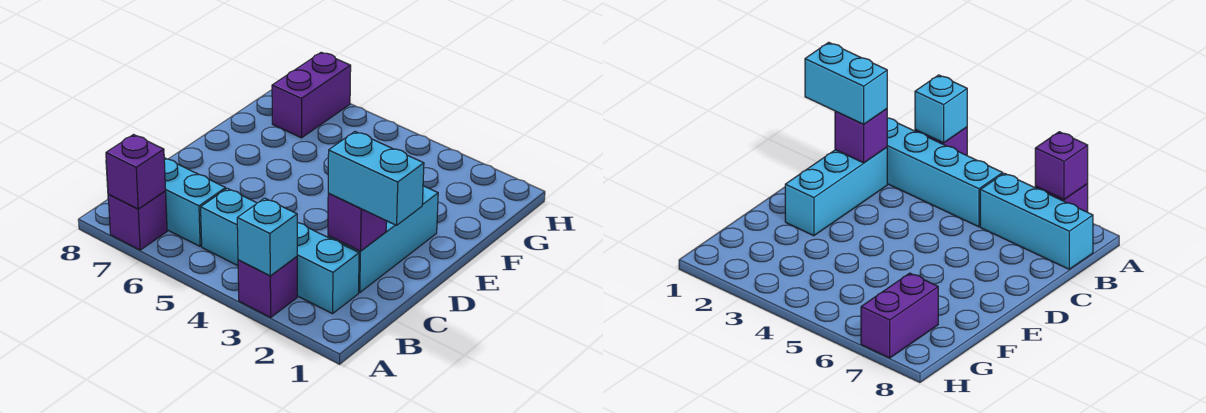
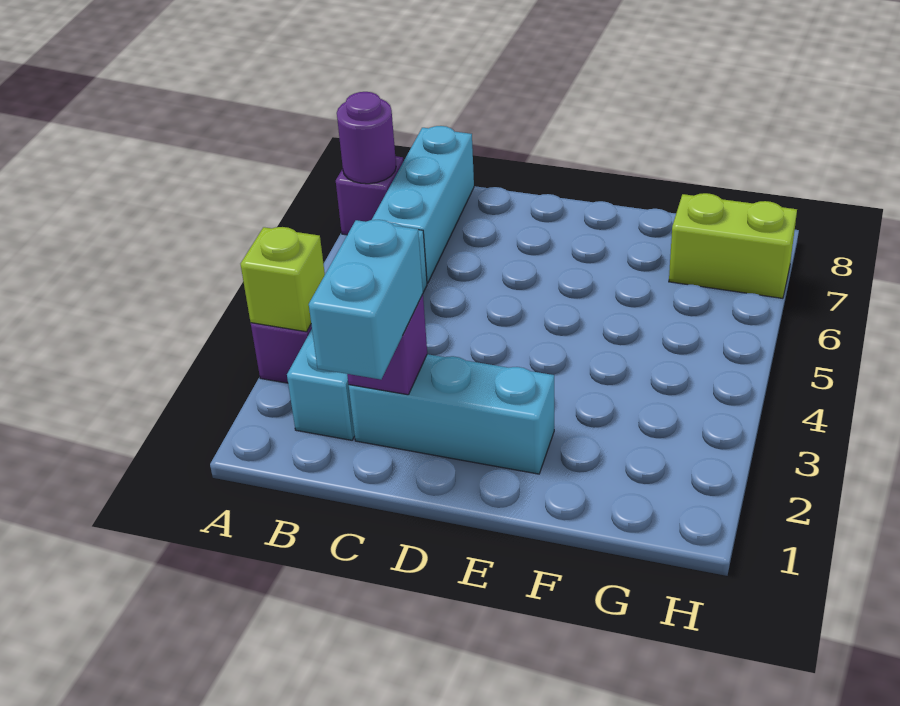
cyan brick A3 level 2 -> lime brick A3 level 2
purple brick A7 level 2 -> purple round brick A7 level 2
purple brick G7:H7 level 1 -> lime brick G7:H7 level 1

